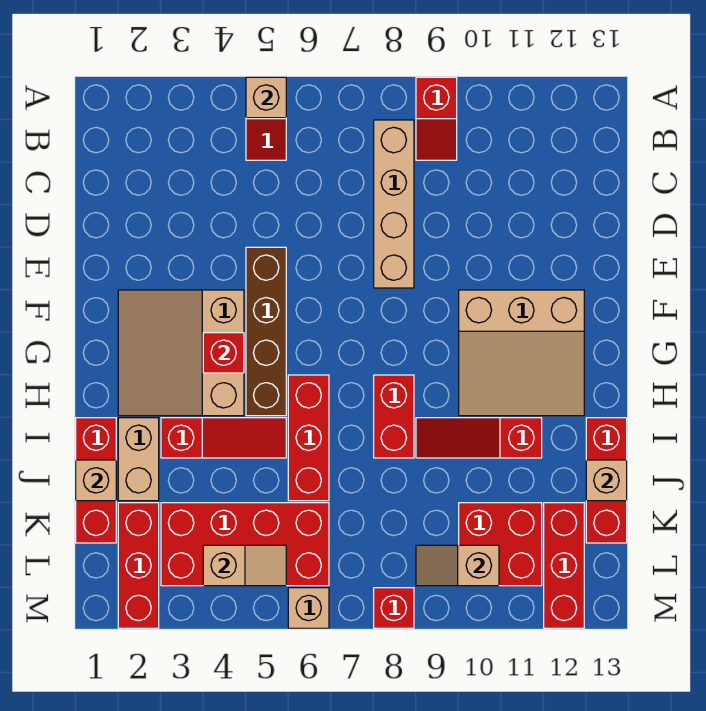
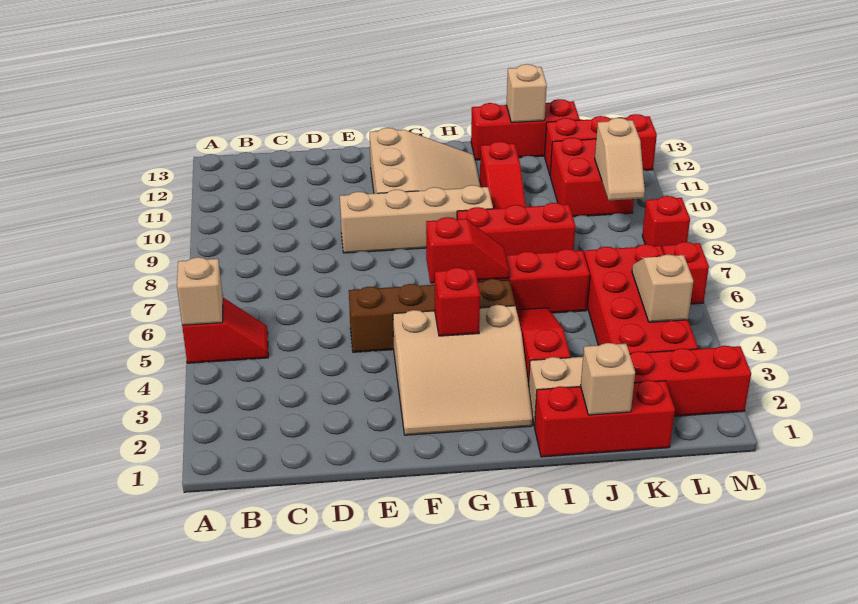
red slope A9:B9 level 1 top A -> red slope G6:H6 level 2 top G
tan brick B8:E8 level 1 -> tan brick E9:H9 level 1
red brick H8:I8 level 1 -> red brick H8:J8 level 1
tan brick M6 level 1 -> red brick M6 level 1

